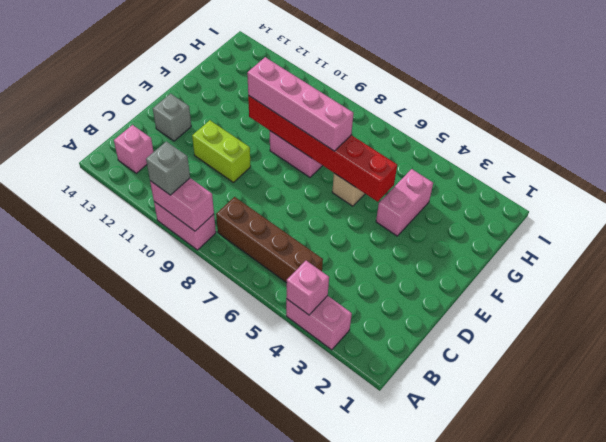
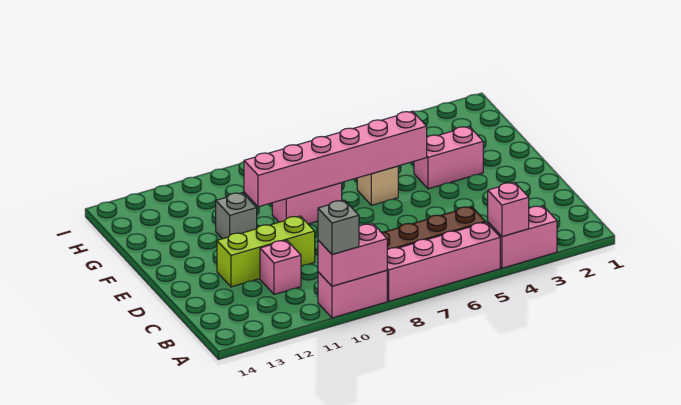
pink brick B13 level 1 -> pink brick C11 level 1
lime brick D10:D11 level 1 -> lime brick D10:D12 level 1
grey brick D13 level 1 -> grey brick F11 level 1
pink brick F4:G4 level 1 -> pink brick F3:F4 level 1
red brick F5:F10 level 2 -> pink brick F5:F10 level 2
pink brick F7:F10 level 3 -> pink brick A5:A8 level 1

